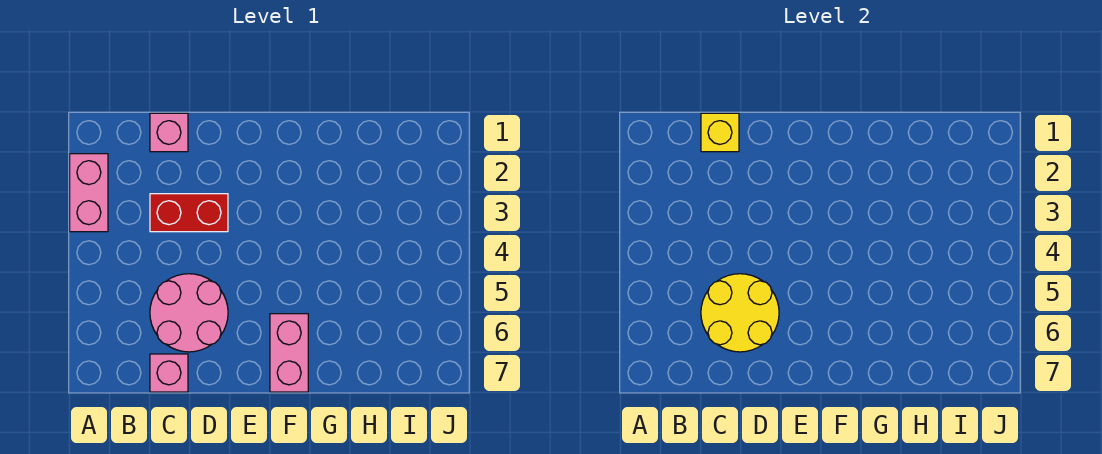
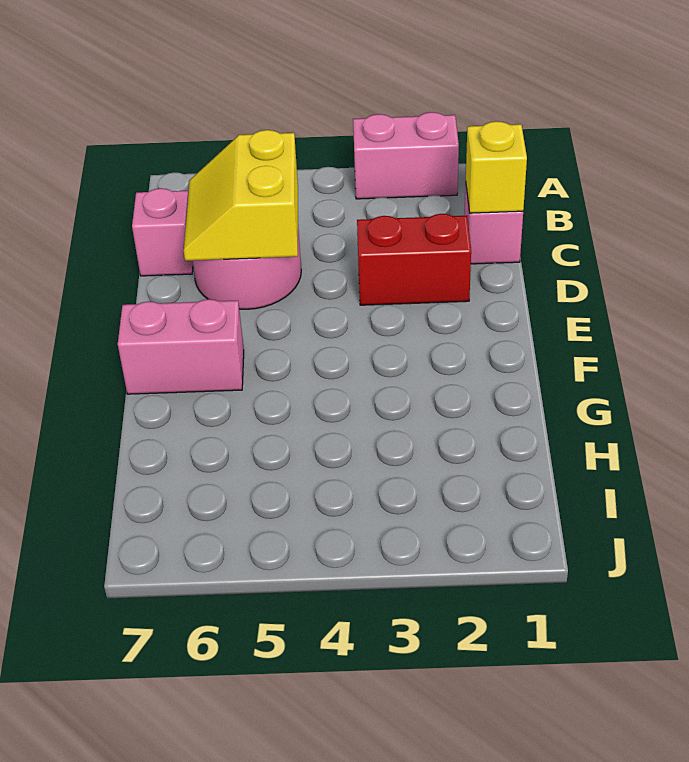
red brick C3:D3 level 1 -> red brick D2:D3 level 1
yellow round brick C5:D6 level 2 -> yellow slope C5:D6 level 2 top 5

